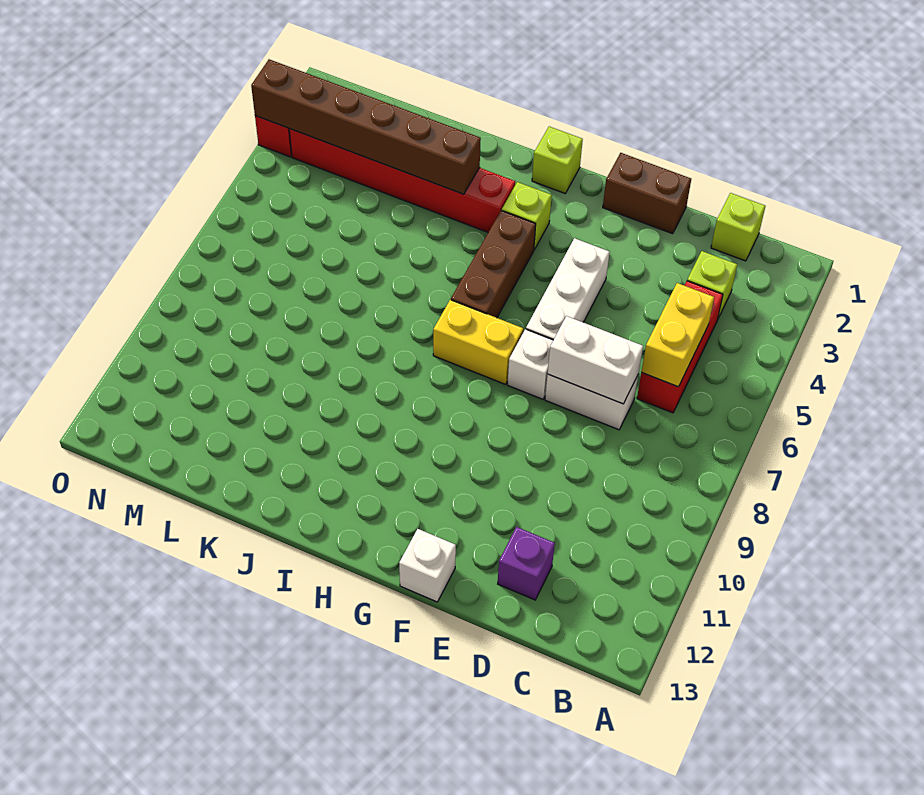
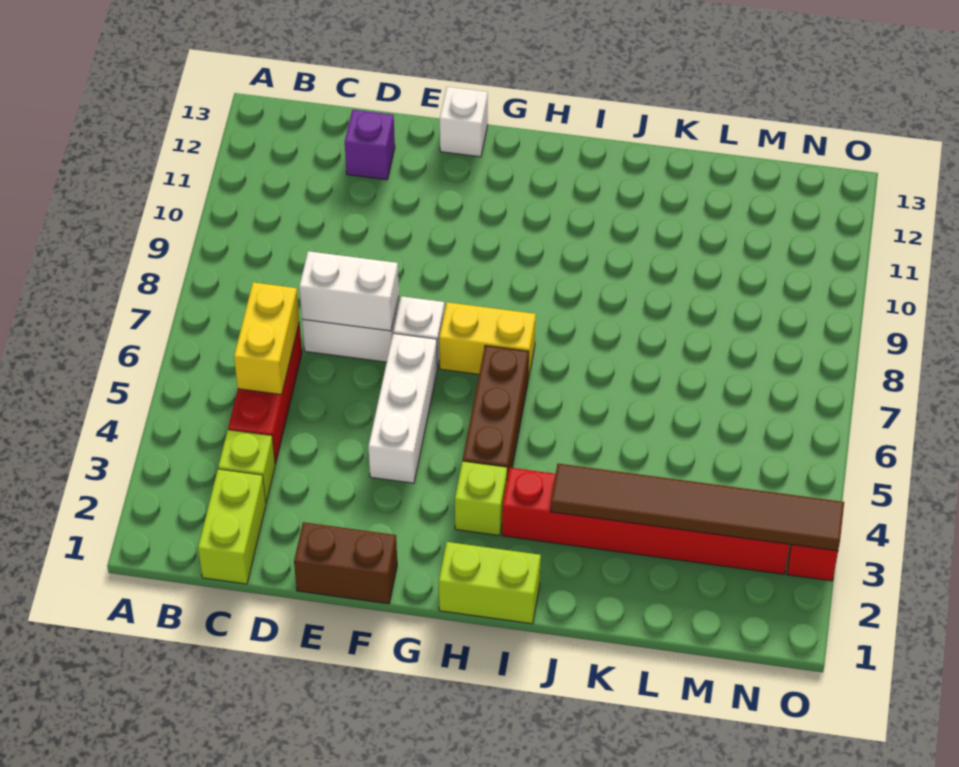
lime brick C1 level 1 -> lime brick C1:C2 level 1
lime brick H1 level 1 -> lime brick H1:I1 level 1
brown brick J3:O3 level 2 -> brown tile J3:O3 level 2

